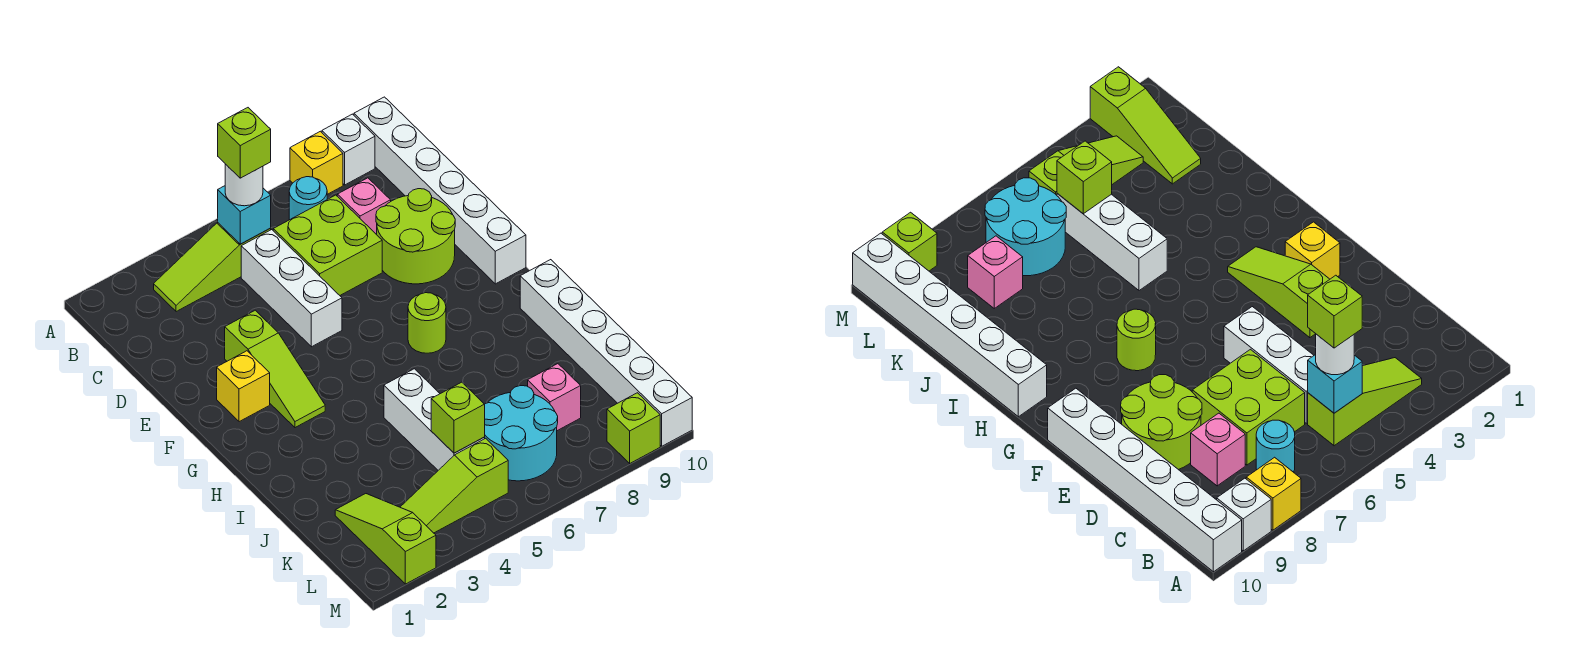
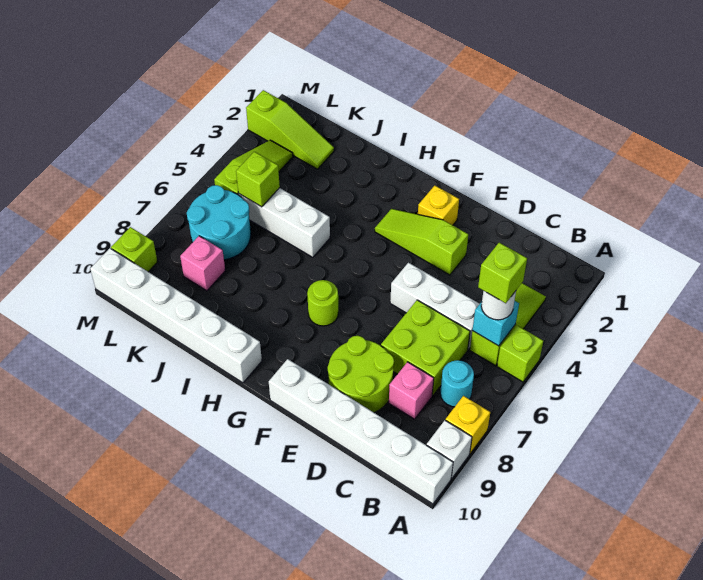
none -> lime brick A5 level 1

